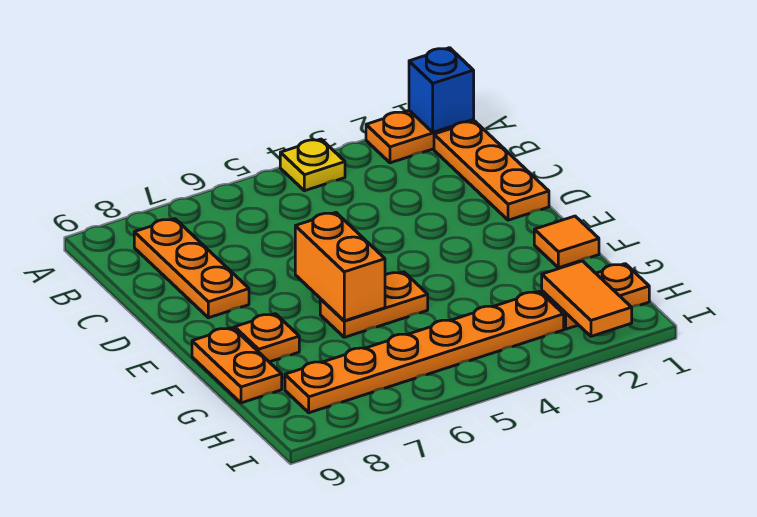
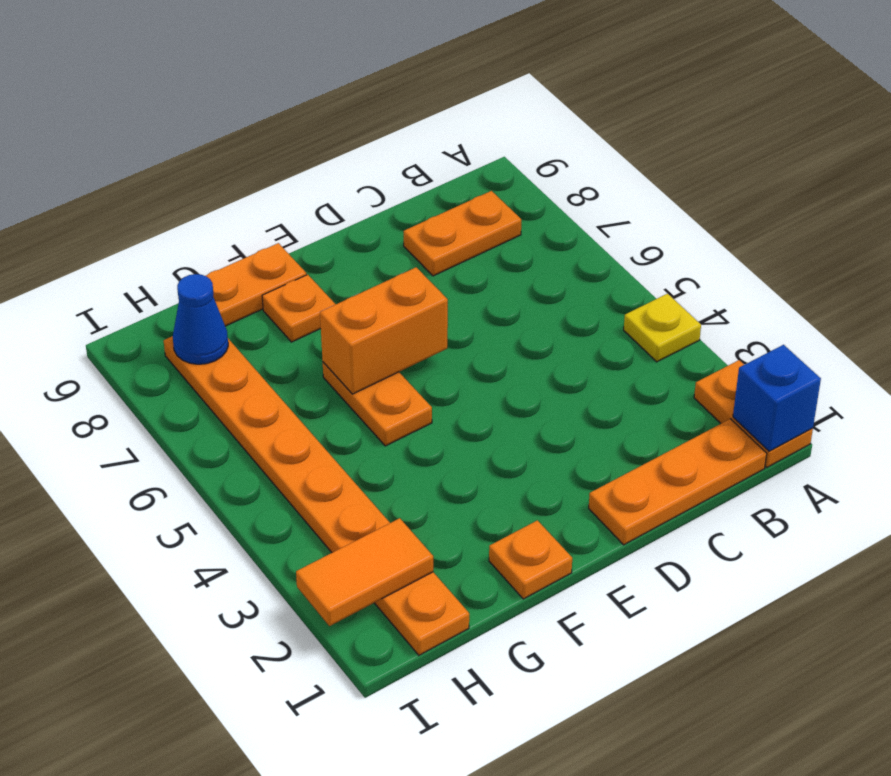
orange plate B8:D8 level 1 -> orange plate B8:C8 level 1
orange tile F1 level 1 -> orange plate F1 level 1
none -> blue cone H8 level 2

